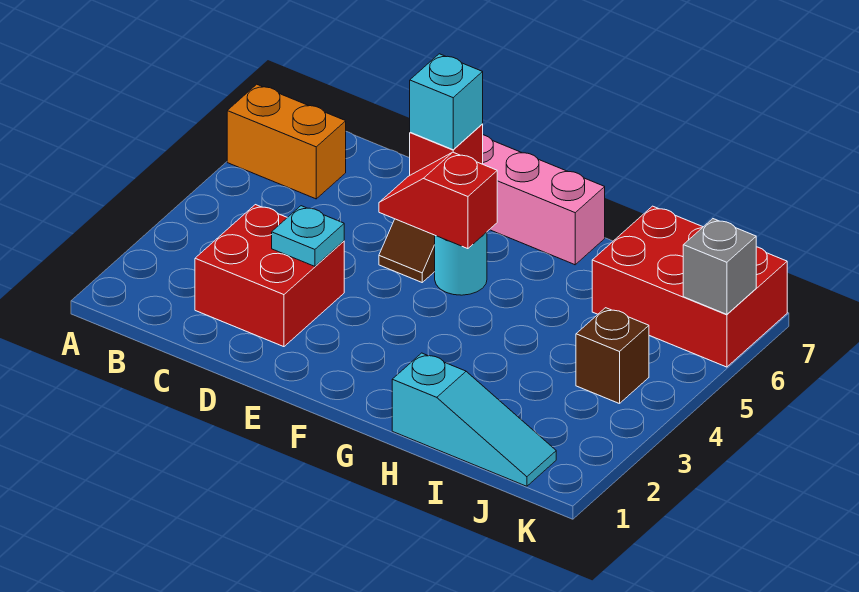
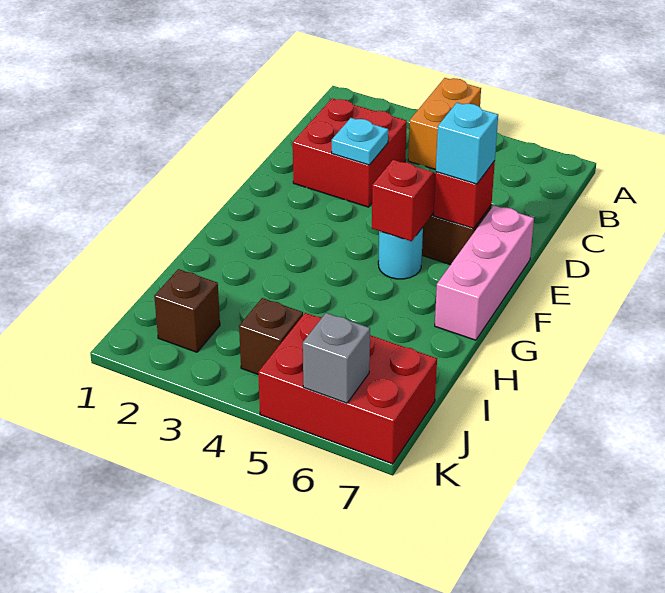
orange brick A6:B6 level 1 -> orange brick A4:B4 level 1
cyan slope H1:J1 level 1 top H -> none
red brick I6:K7 level 1 -> red brick J5:K7 level 1
none -> brown brick J2 level 1

